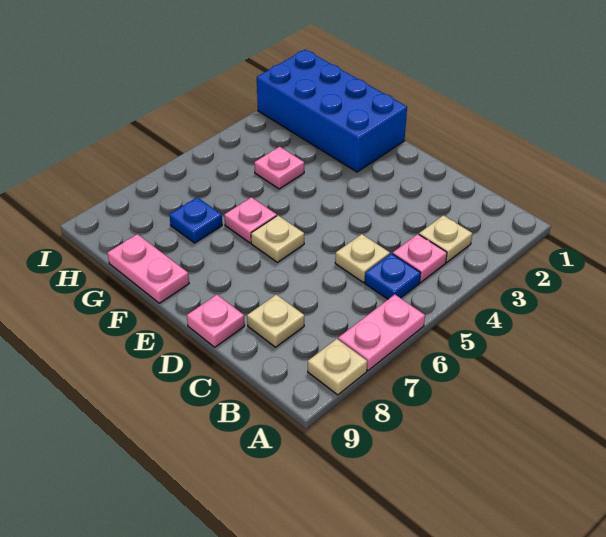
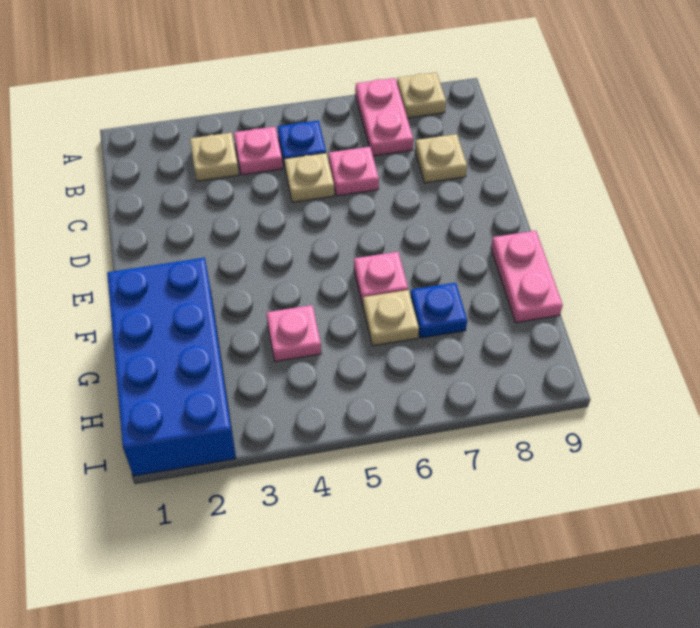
pink plate A6:A7 level 1 -> pink plate A7:B7 level 1
pink plate D9 level 1 -> pink plate C6 level 1
tan plate E6 level 1 -> tan plate G6 level 1

